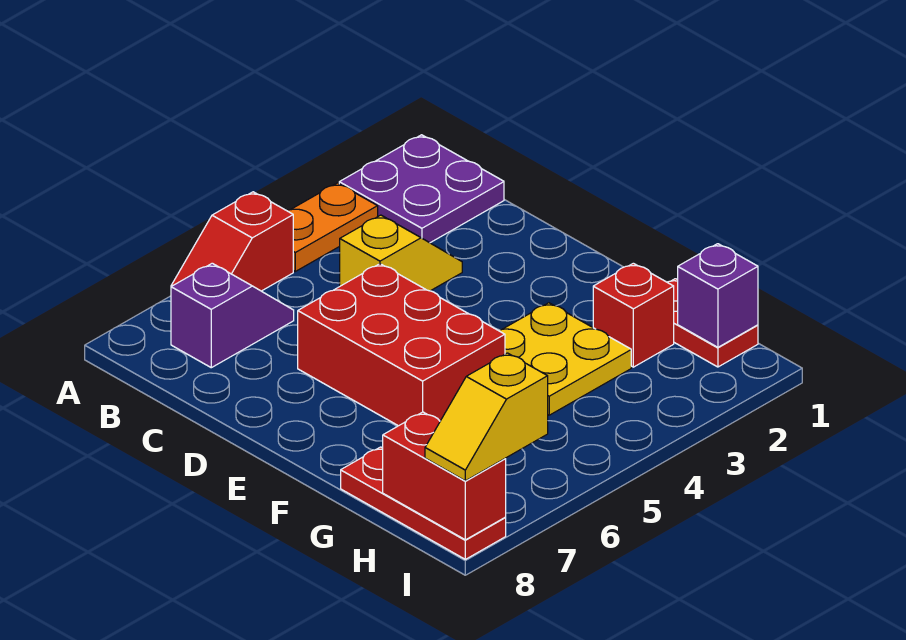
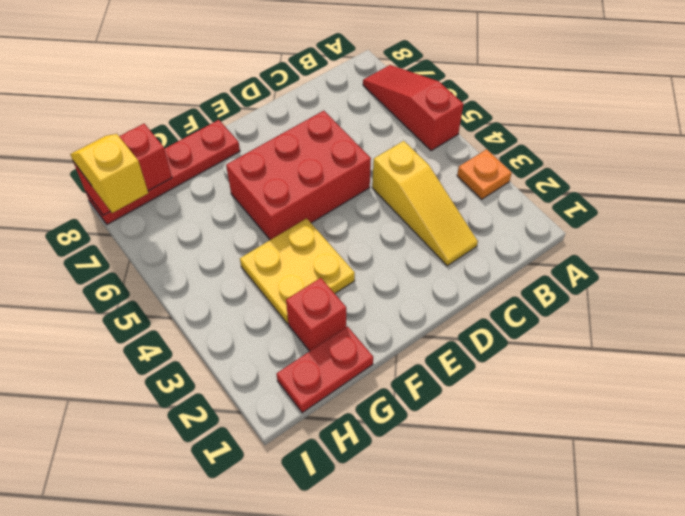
purple plate A1:B2 level 1 -> none
orange plate A3:A4 level 1 -> orange plate A3 level 1
red slope A5:A6 level 1 top 5 -> red slope A5:A7 level 1 top 5
purple slope B6:B7 level 1 top 7 -> none
yellow slope C3:C4 level 1 top 4 -> yellow slope C2:C4 level 1 top 4
red plate G8:I8 level 1 -> red plate F8:I8 level 1
purple brick H1 level 2 -> none

